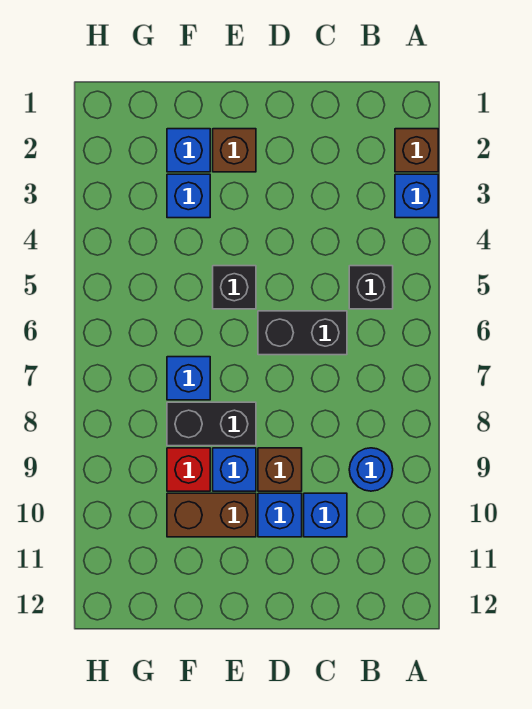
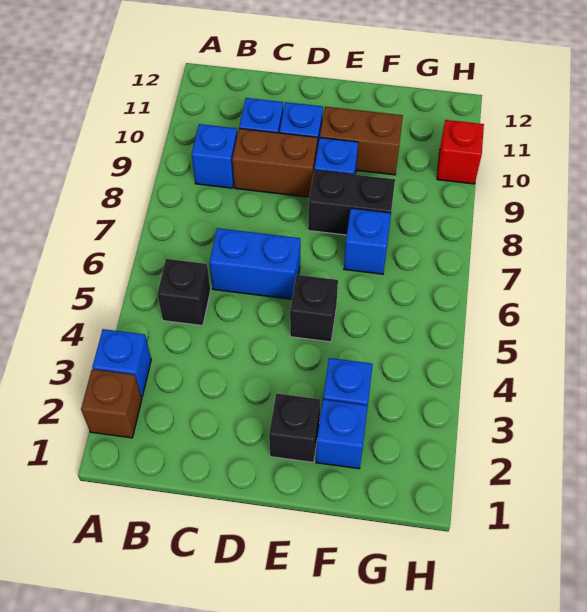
blue round brick B9 level 1 -> blue brick B9 level 1
black brick C6:D6 level 1 -> blue brick C6:D6 level 1
brown brick D9 level 1 -> brown brick C9:D9 level 1
brown brick E2 level 1 -> black brick E2 level 1
red brick F9 level 1 -> red brick H10 level 1

